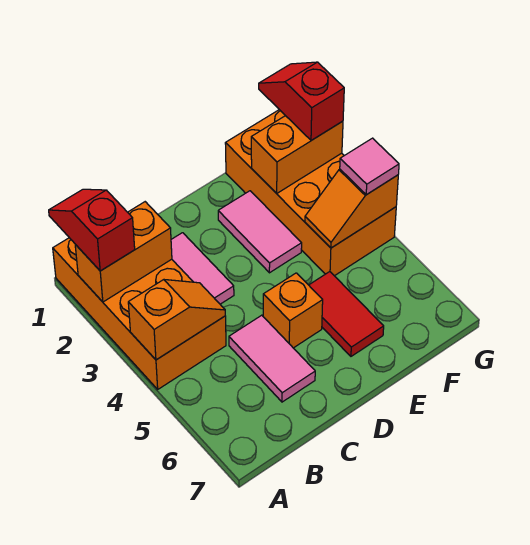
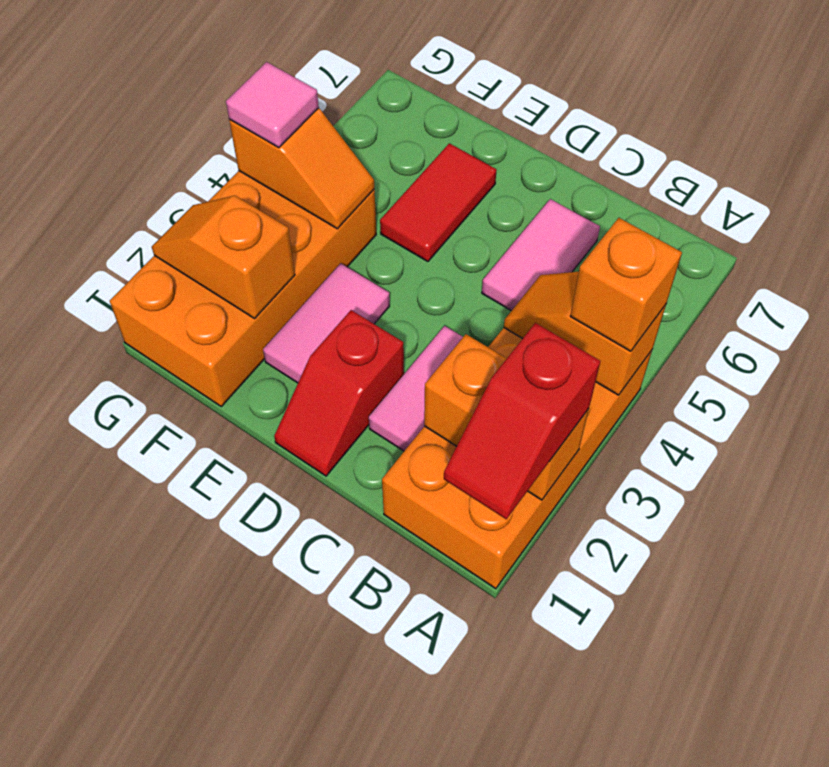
orange brick D5 level 1 -> orange brick A4 level 3
orange brick F2:G2 level 2 -> orange slope F2:G2 level 2 top F
red slope G1:G2 level 3 top 2 -> red slope D1:D2 level 1 top 2

